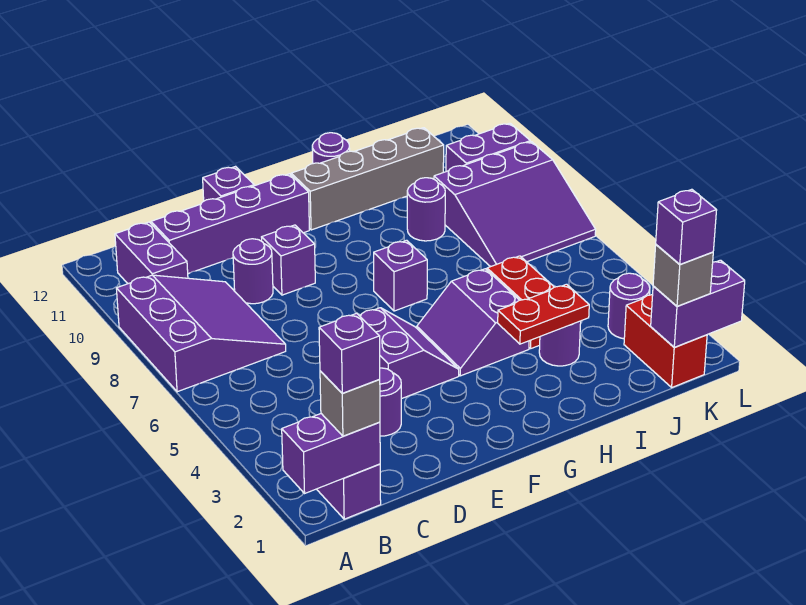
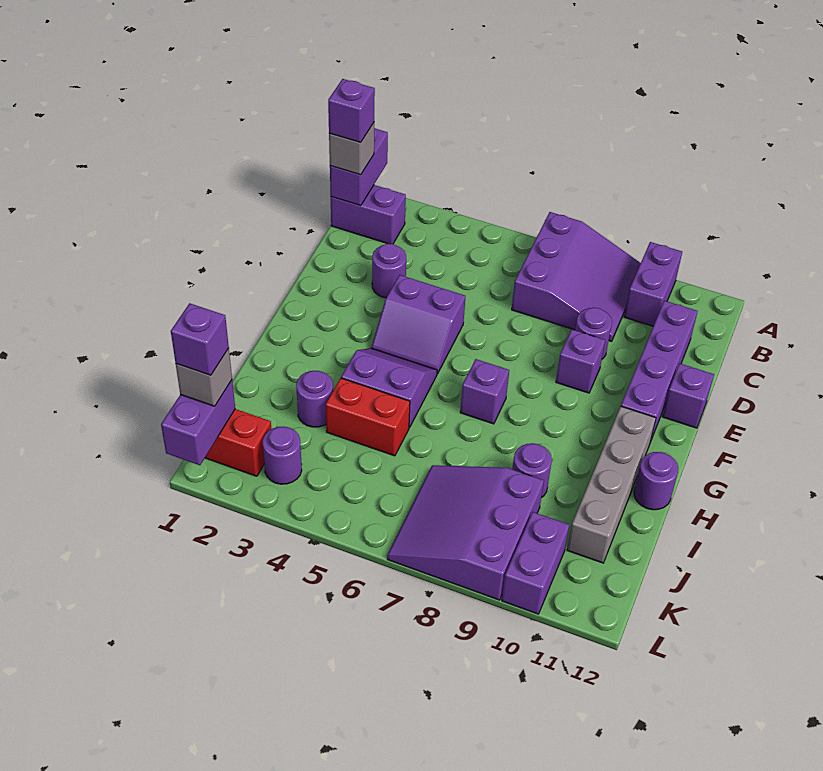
purple slope A7:C9 level 1 top A -> purple slope A7:C9 level 1 top 7
purple brick B10:B11 level 1 -> purple brick A10:B10 level 1
red plate H3:I3 level 2 -> none

